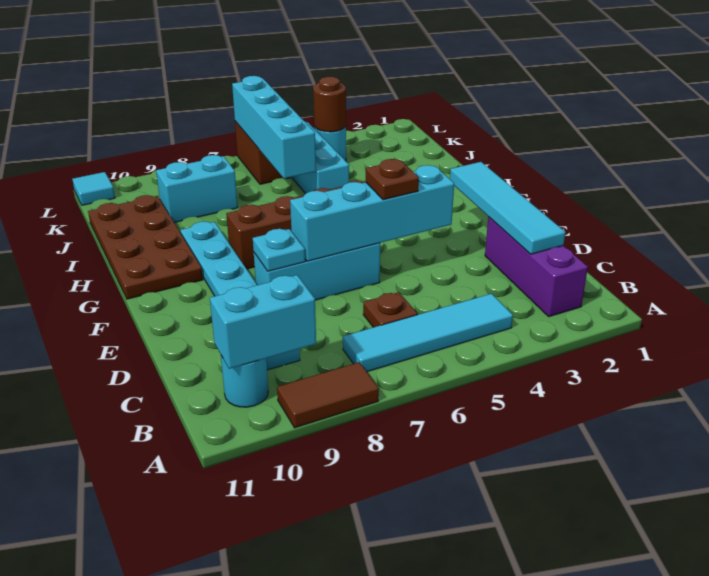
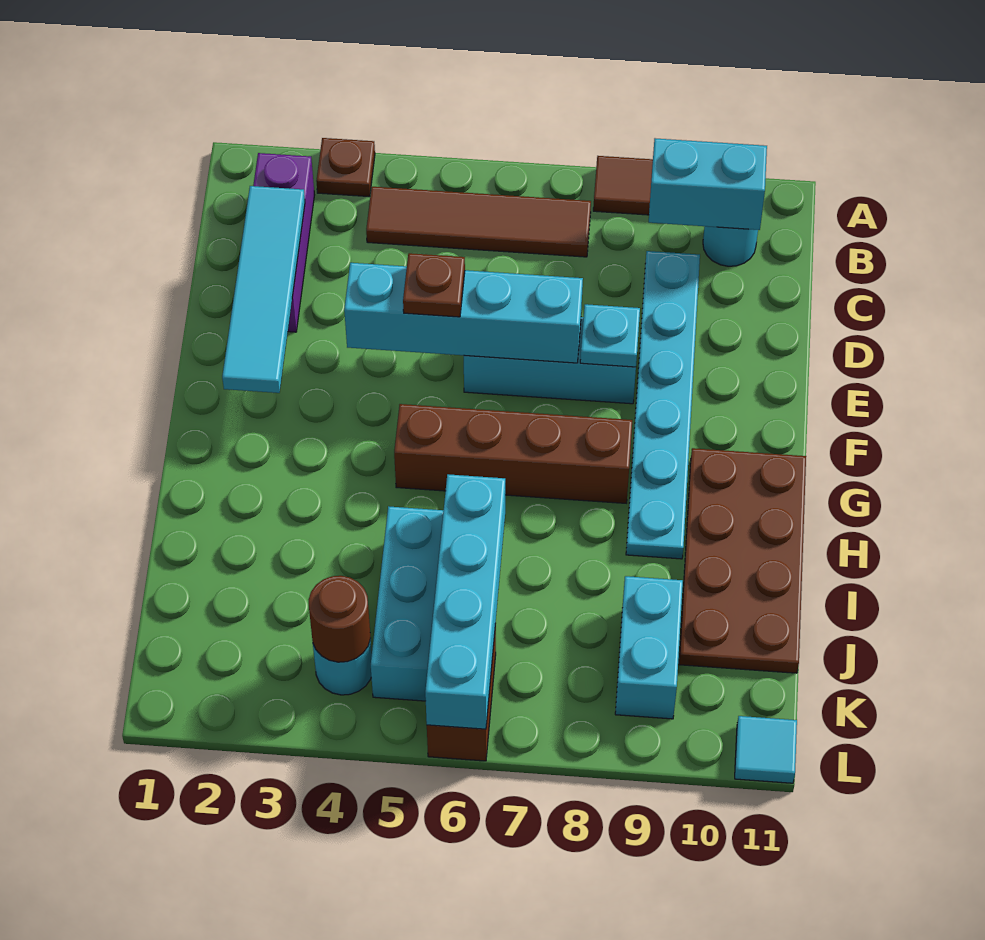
cyan tile B4:B7 level 1 -> brown tile B4:B7 level 1
brown plate C6 level 1 -> brown plate A3 level 1
cyan brick J8:J9 level 1 -> cyan brick J9:K9 level 1

